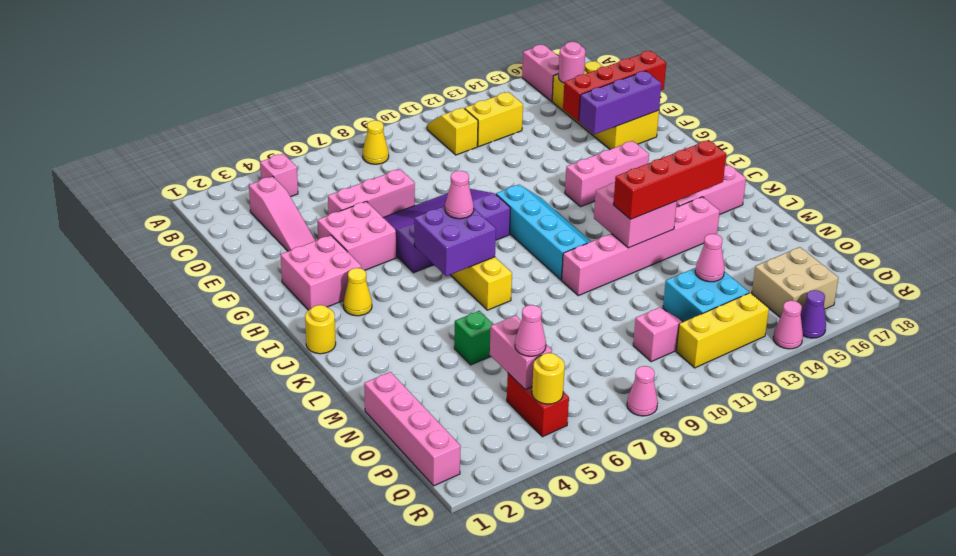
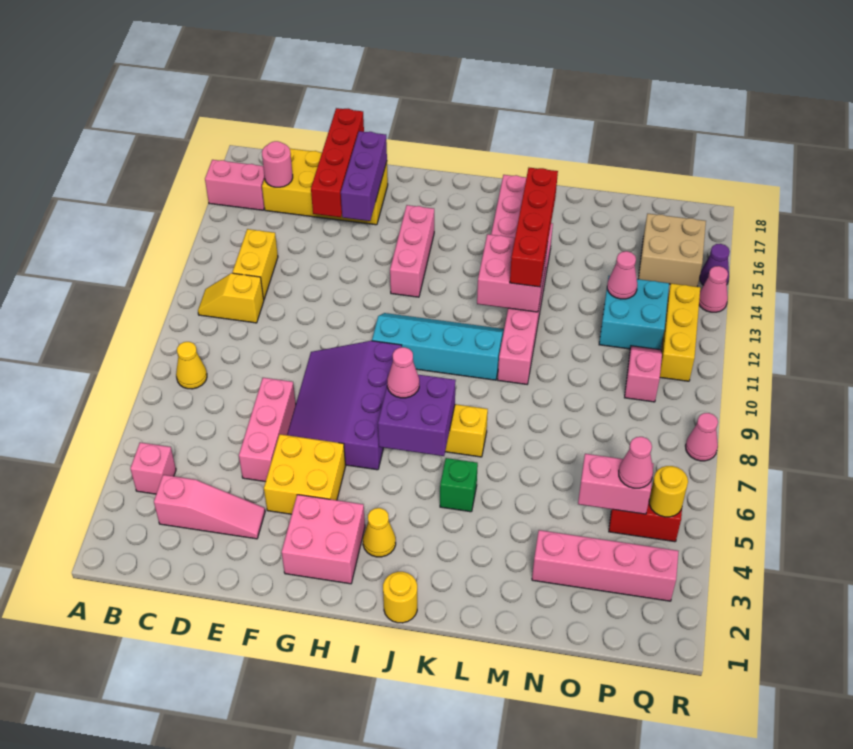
pink brick F4:G5 level 1 -> yellow brick F4:G5 level 1
green brick M5 level 1 -> green brick K5 level 1
pink brick N1:Q1 level 1 -> pink brick N3:Q3 level 1

